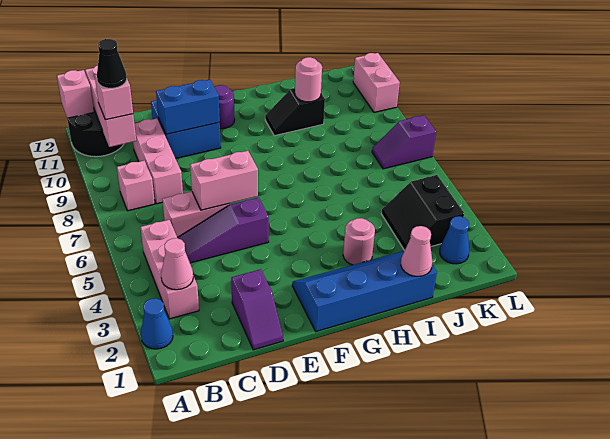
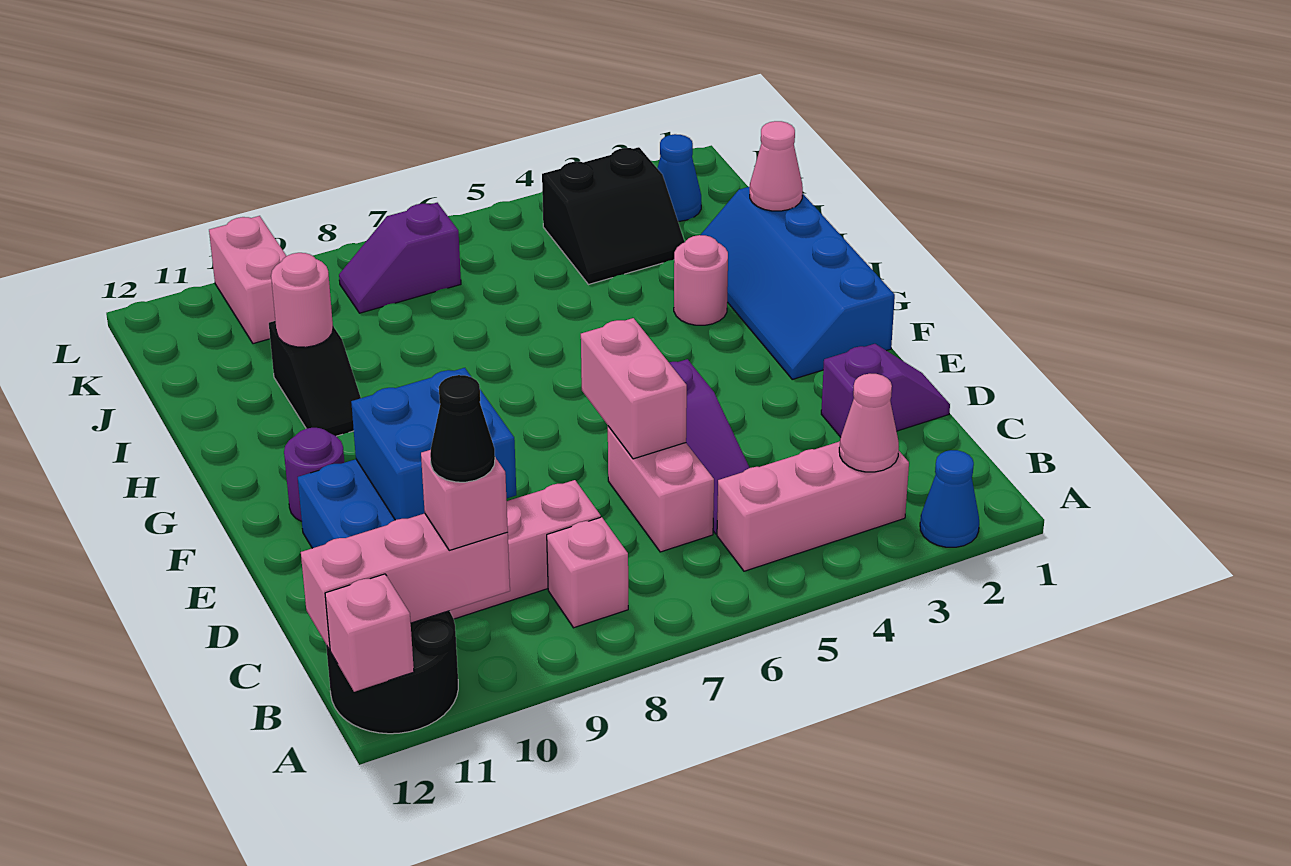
blue brick D10:E10 level 2 -> blue brick D9:E10 level 2
purple slope K7:L7 level 1 top L -> purple slope K7:K8 level 1 top 7
pink brick L10:L11 level 1 -> pink brick K10:L10 level 1

